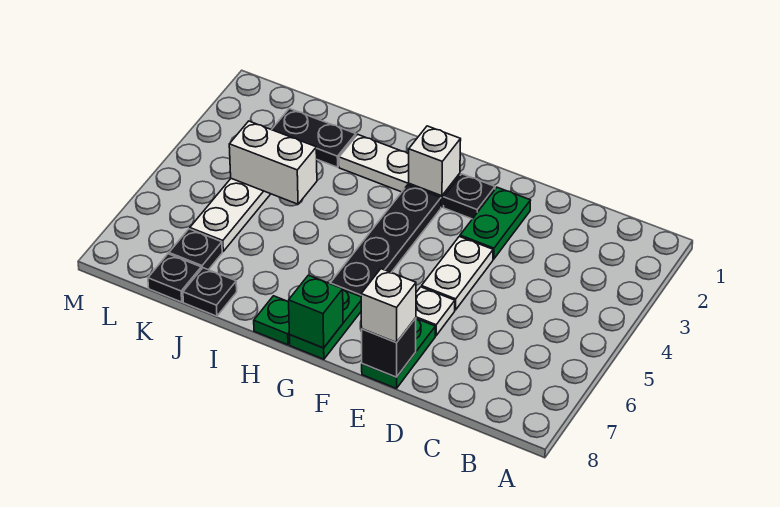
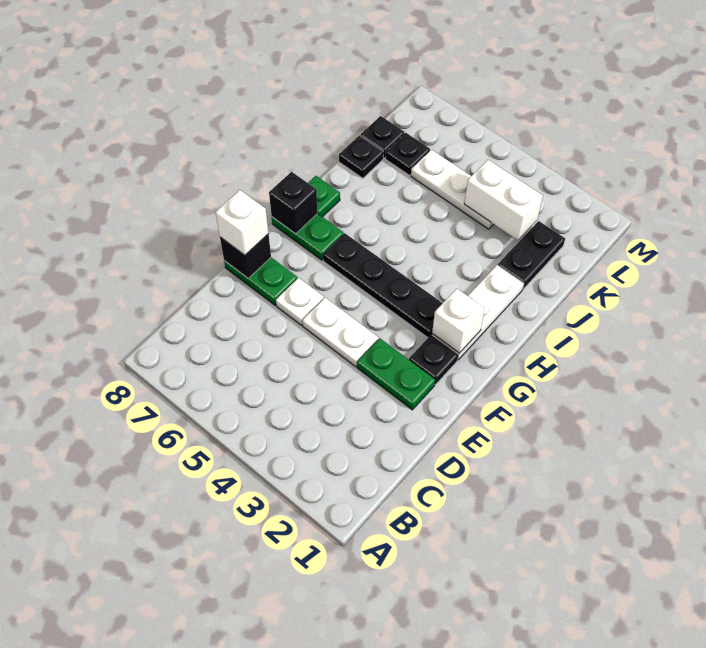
green brick G8 level 2 -> black brick G8 level 2
white brick J4:K4 level 2 -> white brick K3:K4 level 2

